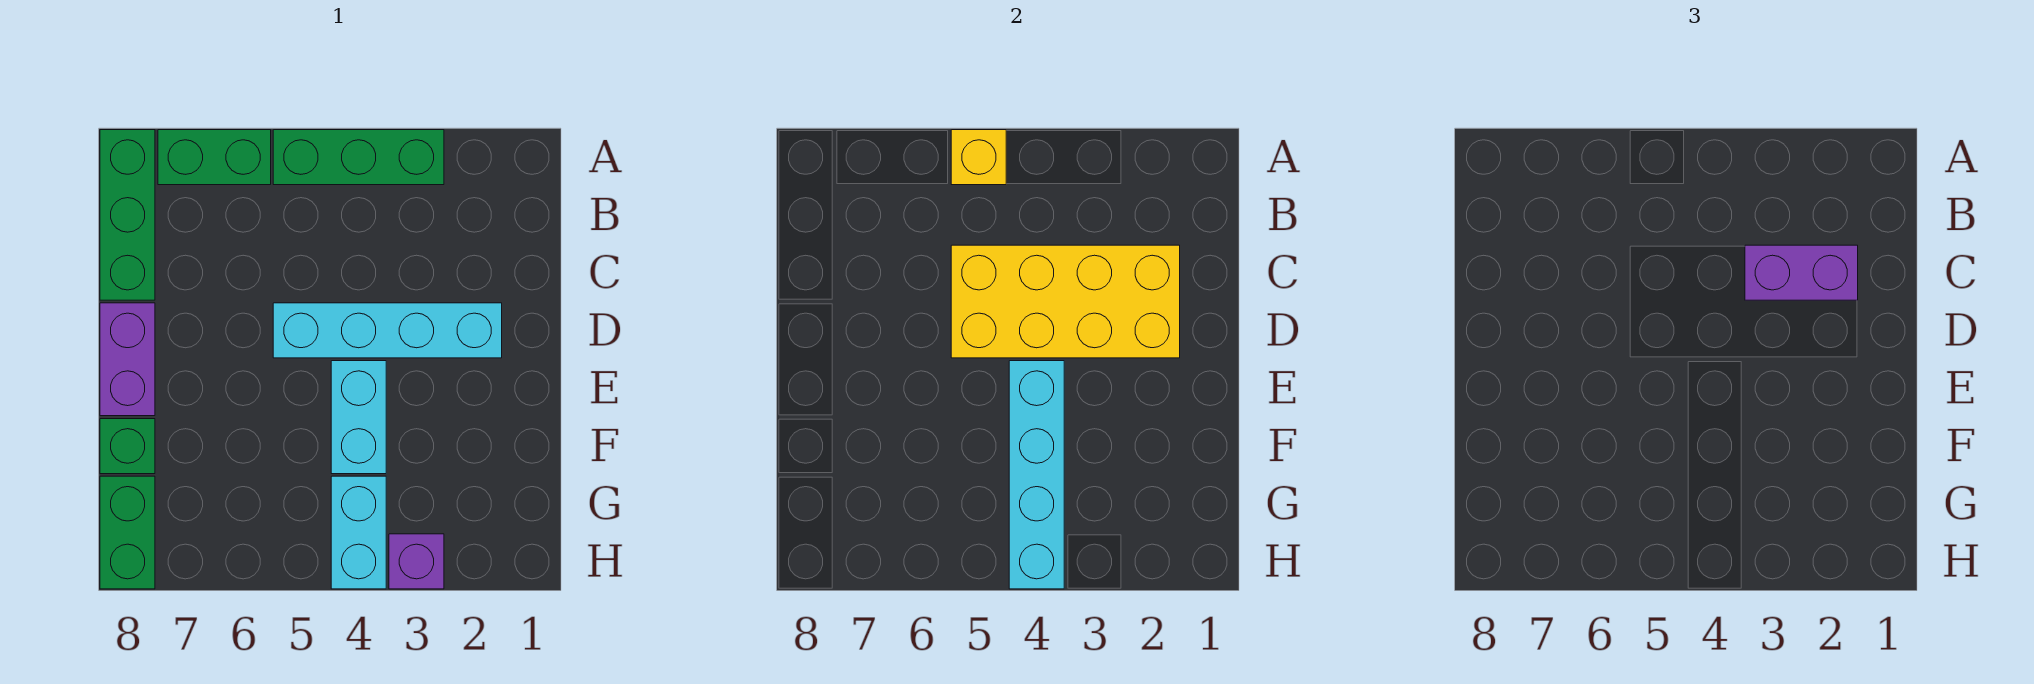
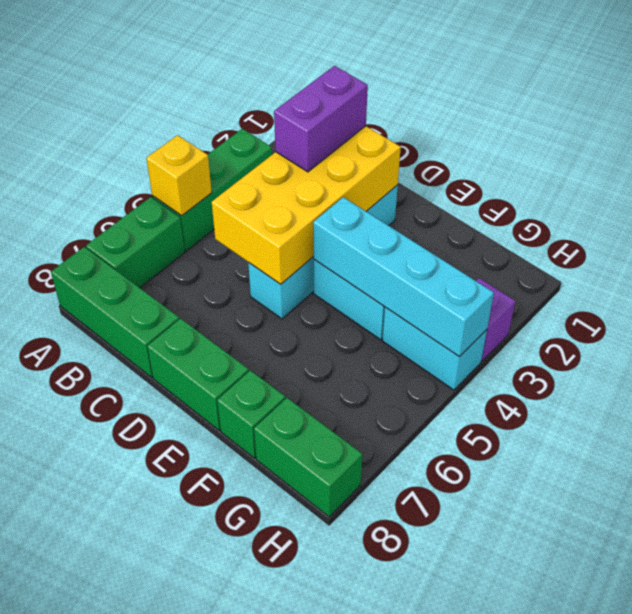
purple brick D8:E8 level 1 -> green brick D8:E8 level 1

